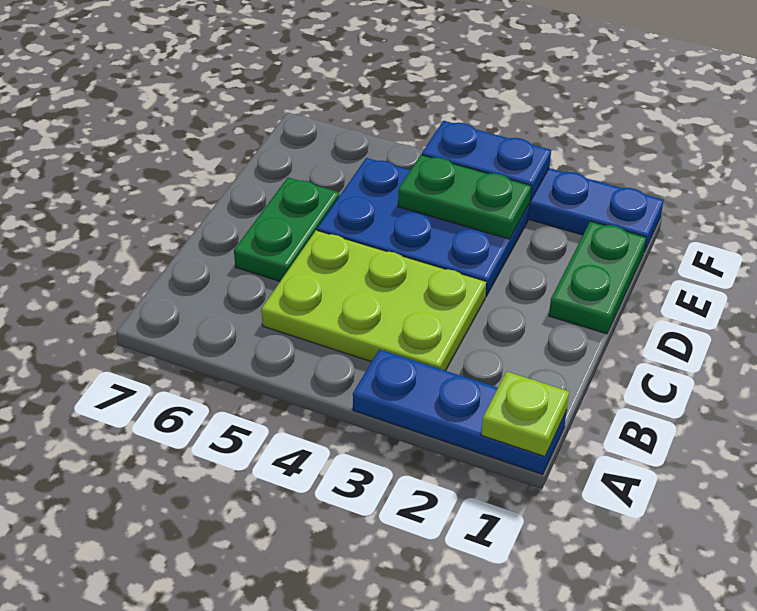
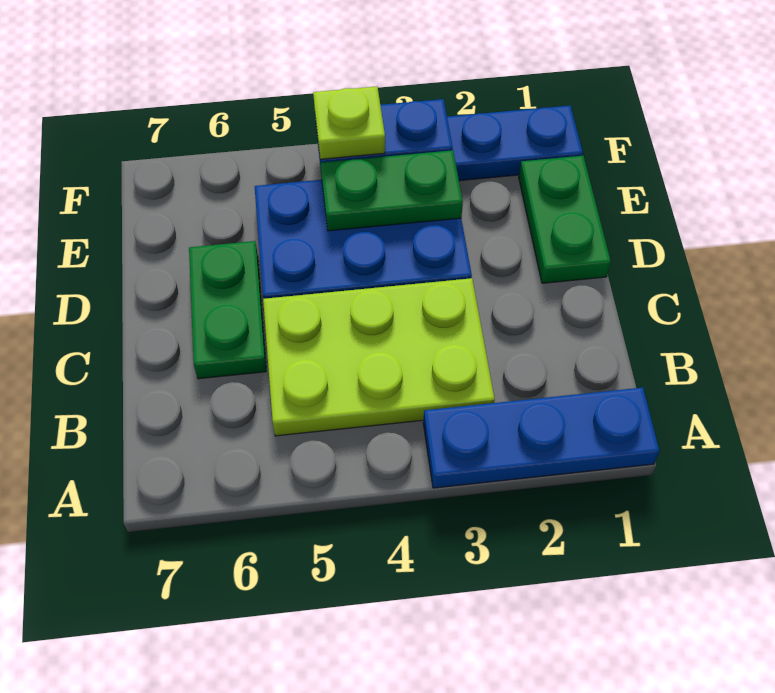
lime plate A1 level 2 -> lime plate F4 level 3

